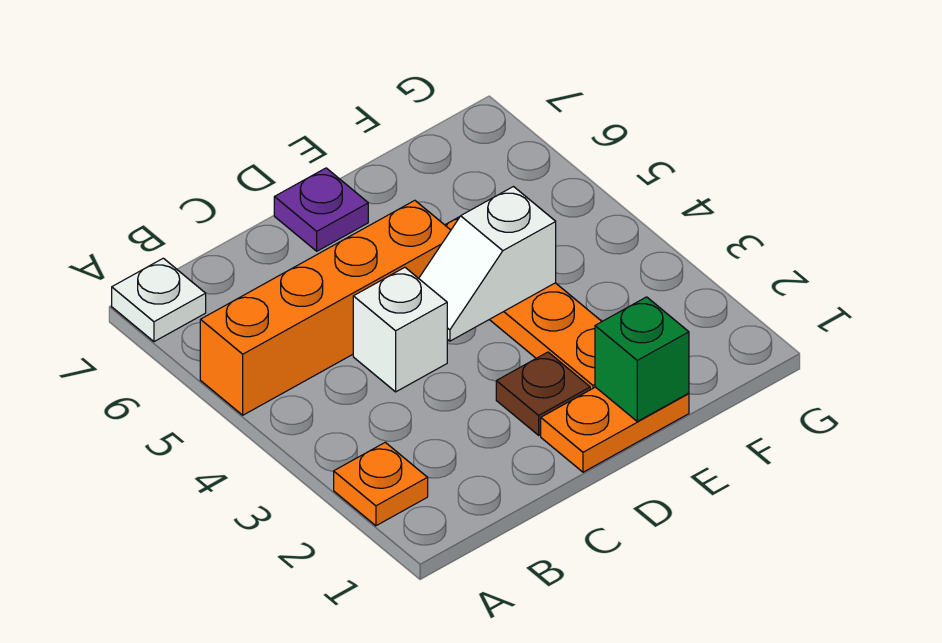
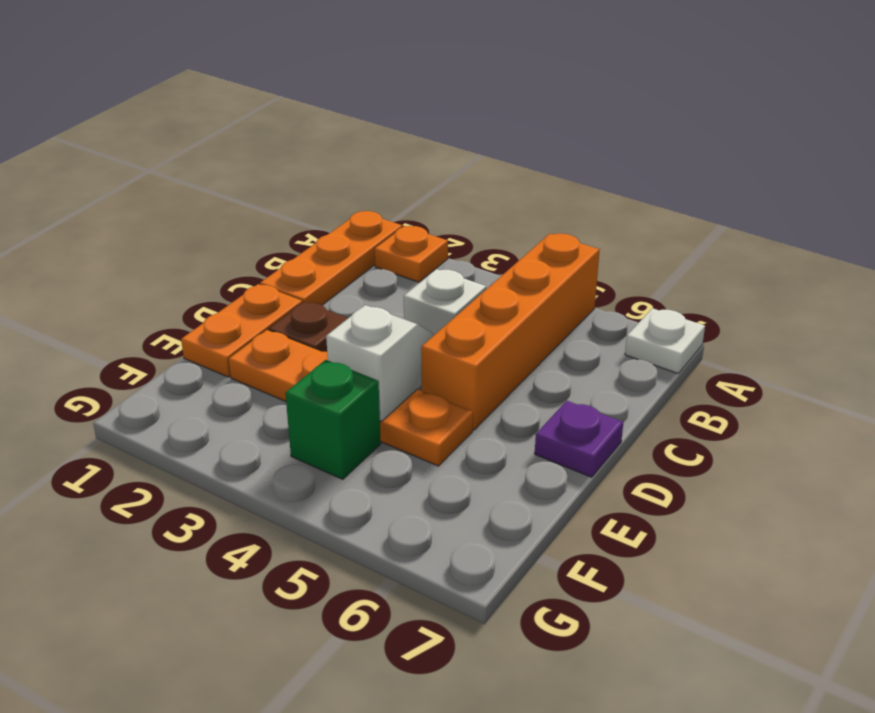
none -> orange plate A1:C1 level 1
green brick E1 level 2 -> green brick F4 level 1

